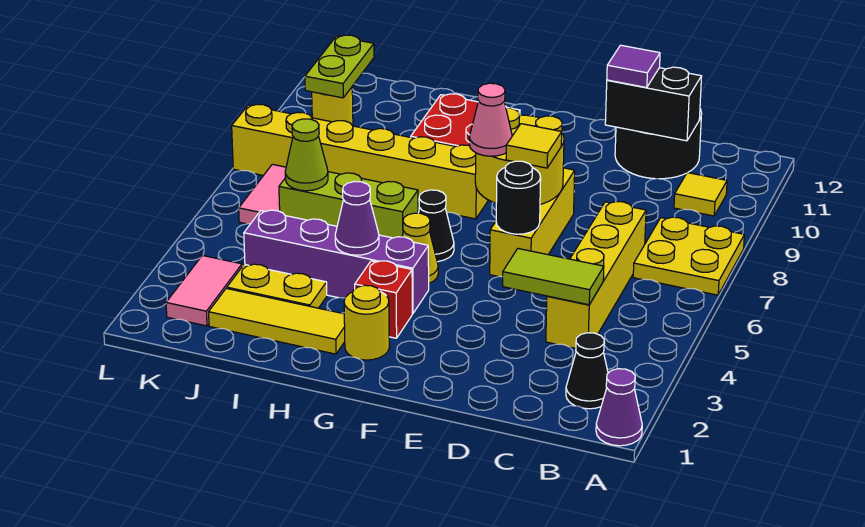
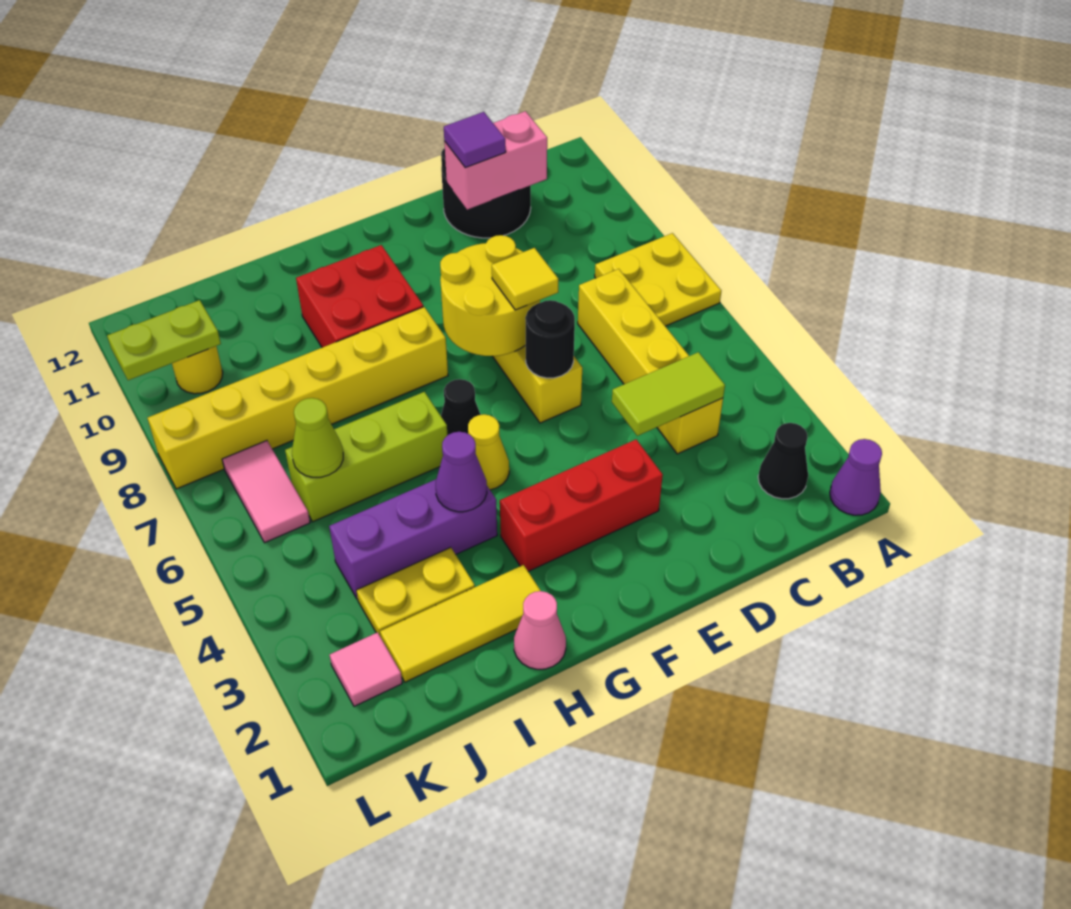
yellow tile B10 level 1 -> none
black brick C11:D11 level 2 -> pink brick C11:D11 level 2
pink cone F7 level 3 -> pink cone H1 level 1
yellow round brick G2 level 1 -> none
red brick G3 level 1 -> red brick E3:G3 level 1
purple brick G4:J4 level 1 -> purple brick H4:J4 level 1
pink tile K2:K3 level 1 -> pink tile K2 level 1
lime plate K10:K11 level 2 -> lime plate K10:L10 level 2

